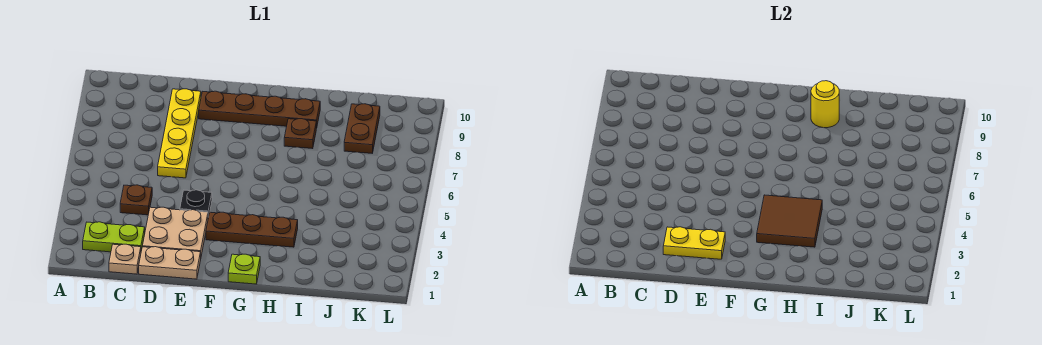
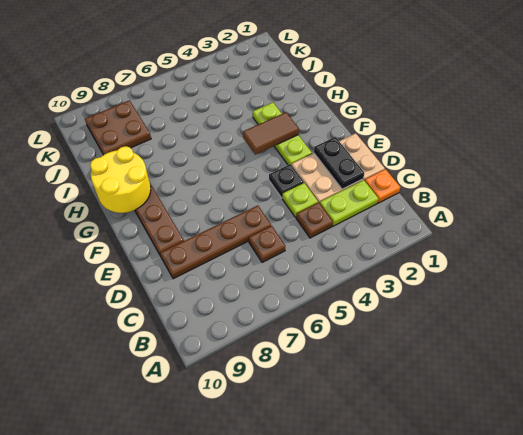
lime plate B2:C2 level 1 -> lime plate C2:C3 level 1
tan plate C1 level 1 -> orange plate C1 level 1
yellow plate D2:E2 level 2 -> black plate D2:E2 level 2
yellow plate D6:D9 level 1 -> brown plate D6:D9 level 1
brown plate F3:H3 level 1 -> lime plate F3:H3 level 1
lime plate G1 level 1 -> lime plate D4 level 1
brown tile G3:H4 level 2 -> brown tile G3:G4 level 2
brown plate H8 level 1 -> brown plate C6 level 1
yellow round brick H9 level 2 -> yellow round brick G9:H10 level 2
brown plate J8:J9 level 1 -> brown plate J8:K9 level 1

